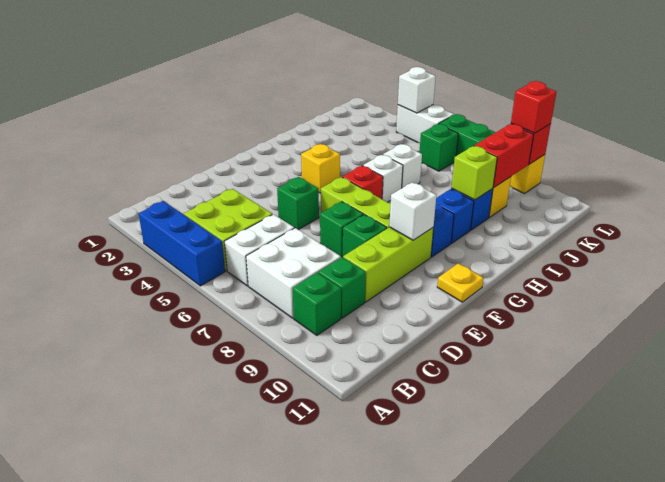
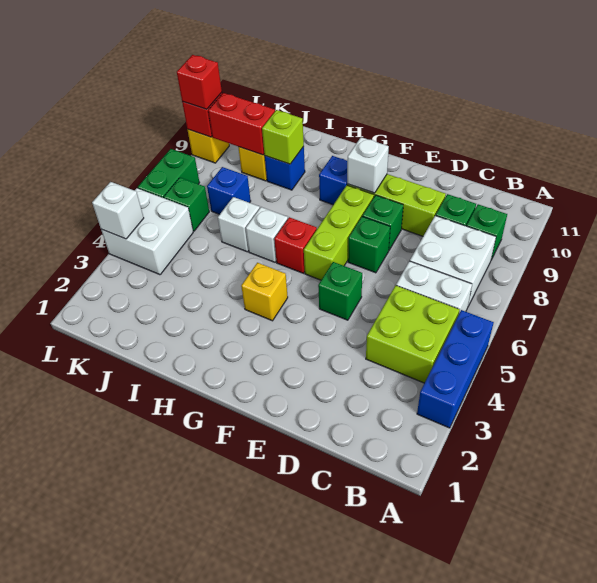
yellow plate F11 level 1 -> none
blue brick H9 level 1 -> blue brick J7 level 1
white brick L4:L5 level 1 -> white brick K4:L5 level 1

